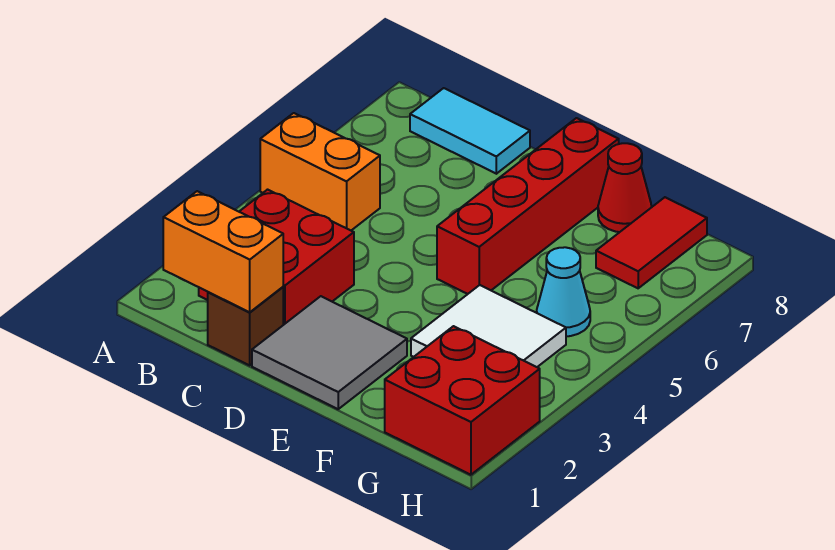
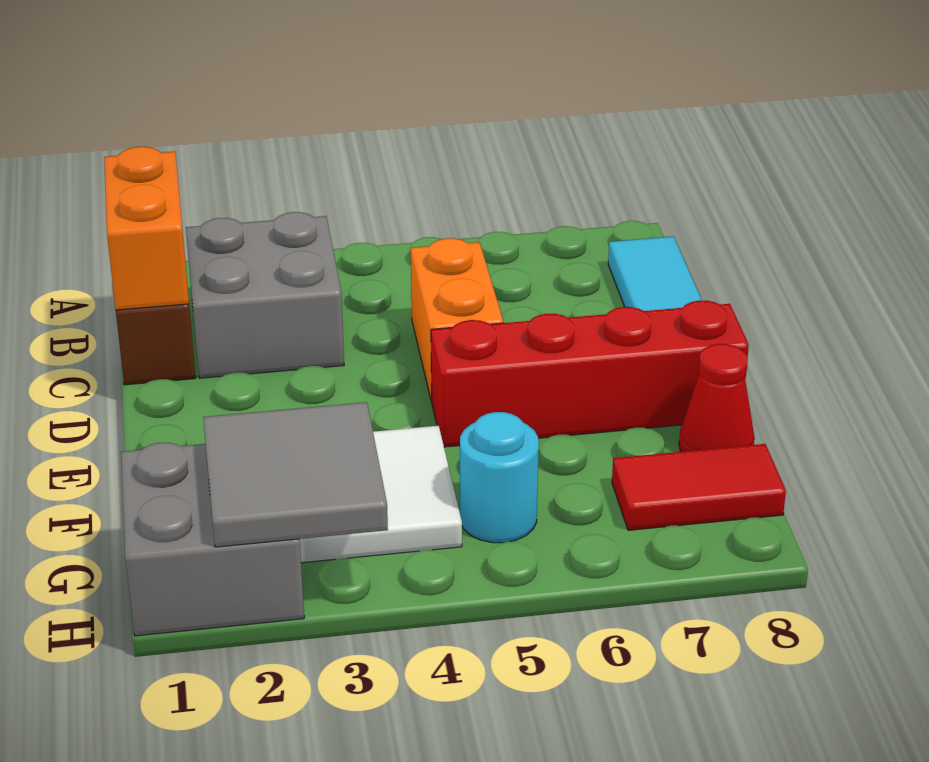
orange brick A5:B5 level 1 -> orange brick C5:D5 level 1
red brick B2:C3 level 1 -> grey brick B2:C3 level 1
grey tile D1:E2 level 1 -> grey tile G2:H3 level 2
red brick G1:H2 level 1 -> grey brick G1:H2 level 1
cyan cone G5 level 1 -> cyan round brick G5 level 1

